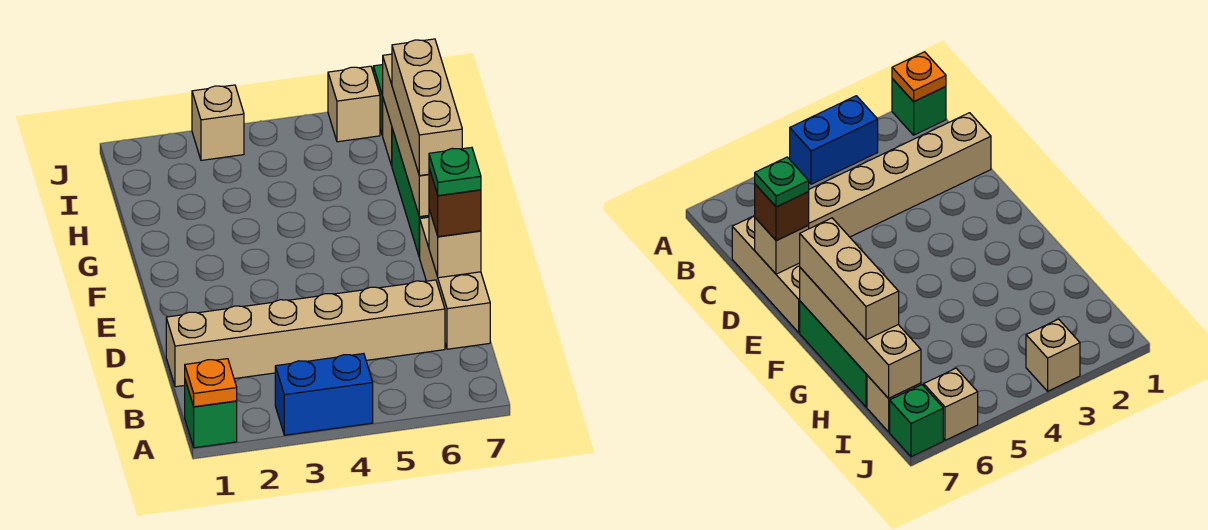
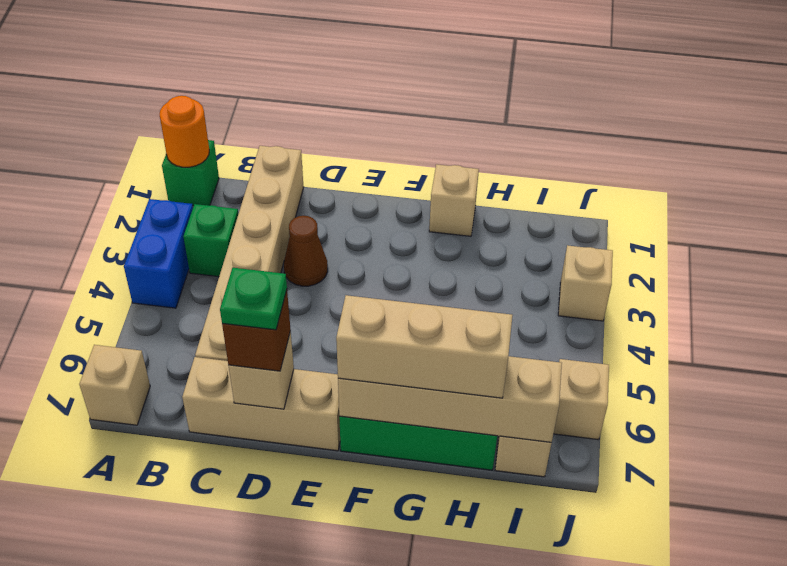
orange plate A1 level 2 -> orange round brick A1 level 2
none -> tan brick A7 level 1
none -> brown cone D3 level 1
none -> tan brick G1 level 1
green brick J7 level 1 -> green brick B3 level 1

